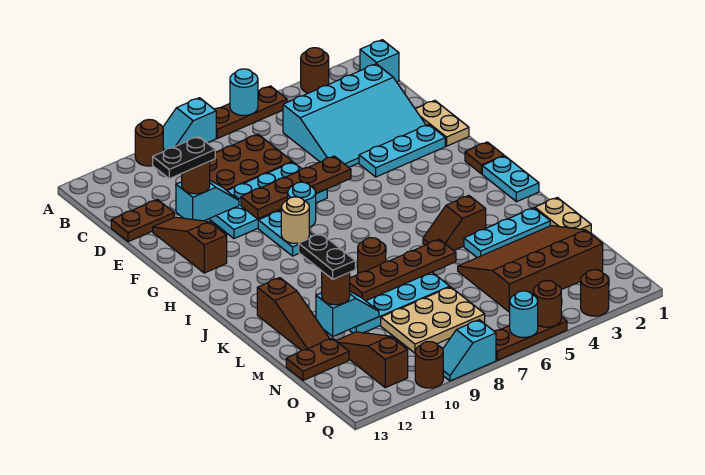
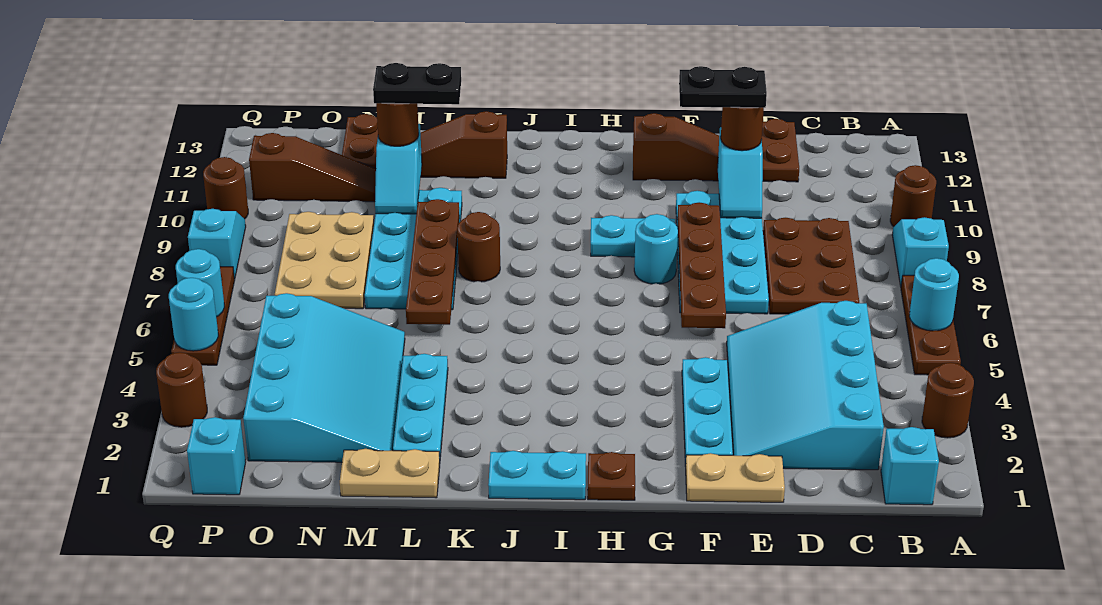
black plate E11:E12 level 4 -> black plate E11:F11 level 4
tan round brick H9 level 2 -> none
brown slope K4:K5 level 1 top 4 -> none
brown slope M2:O5 level 1 top O -> cyan slope M2:O5 level 1 top O
none -> cyan brick P1 level 1
brown round brick Q5 level 2 -> cyan round brick Q5 level 2

